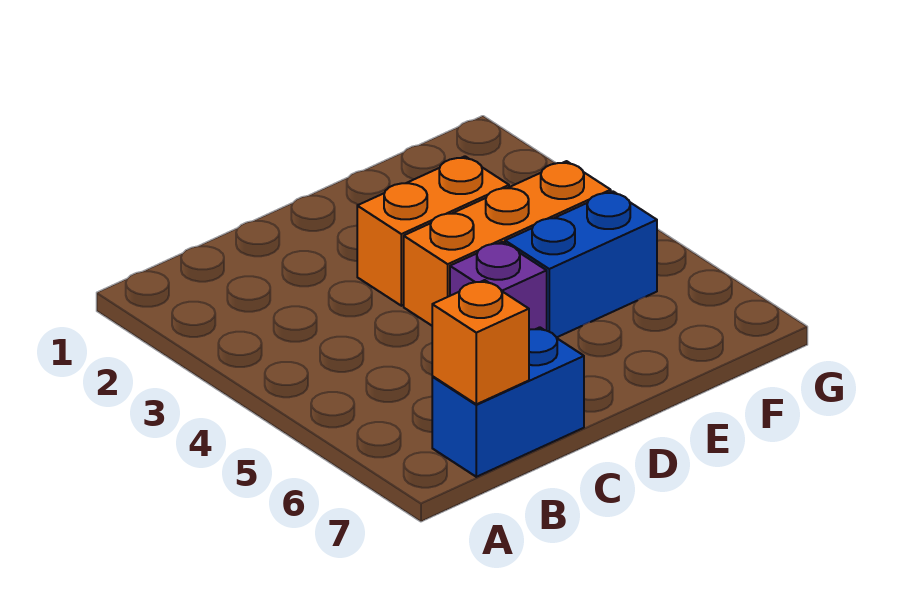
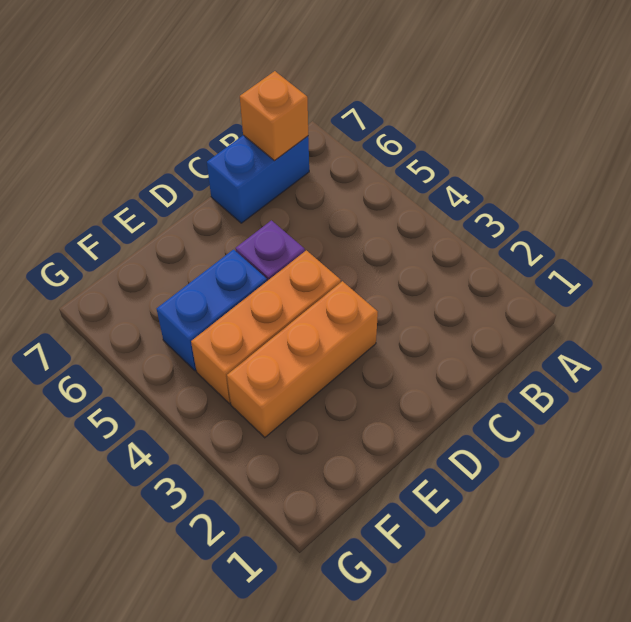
orange brick D3:E3 level 1 -> orange brick D3:F3 level 1

